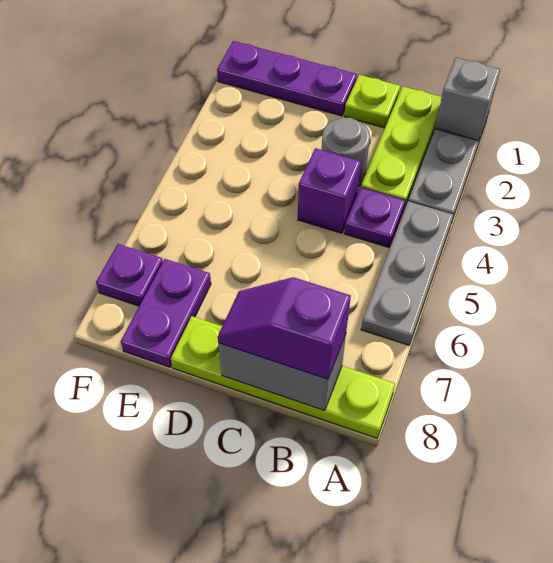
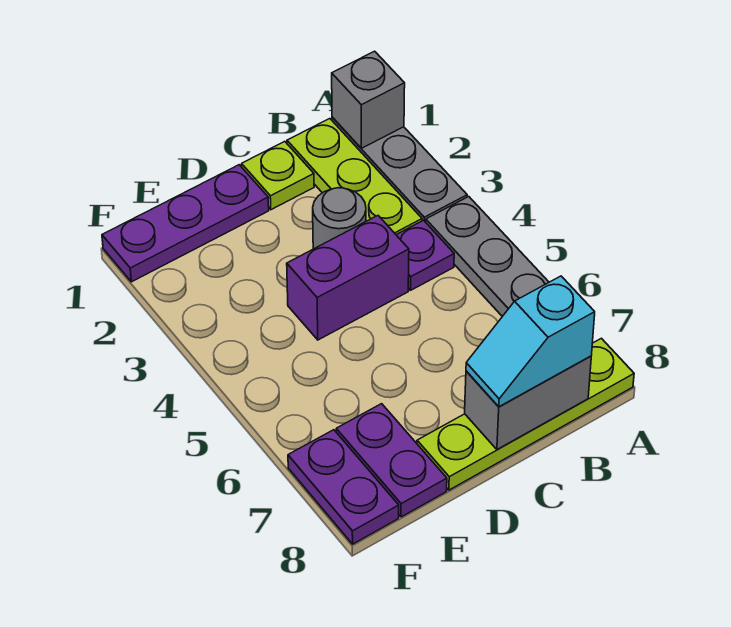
purple slope B8:C8 level 3 top B -> cyan slope B8:C8 level 3 top B
purple brick C4 level 1 -> purple brick C4:D4 level 1
purple plate F7 level 1 -> purple plate F7:F8 level 1

